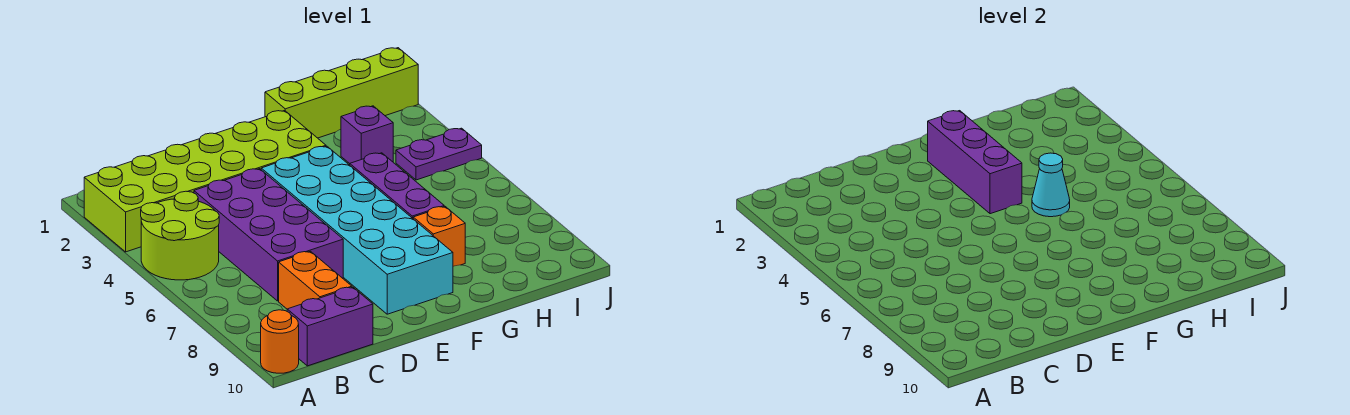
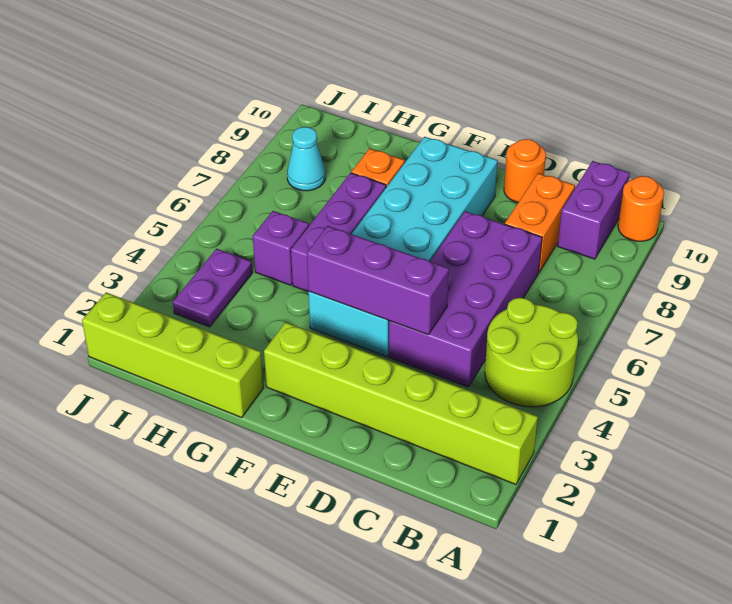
lime brick A2:F3 level 1 -> lime brick A2:F2 level 1
purple brick B10:C10 level 1 -> purple brick B9:B10 level 1
none -> orange round brick D10 level 1
purple brick F2:F4 level 2 -> purple brick D4:F4 level 2
cyan cone G5 level 2 -> cyan cone I8 level 1
purple brick H3 level 1 -> purple brick H5 level 1
purple plate I4:J4 level 1 -> purple plate I3:I4 level 1

